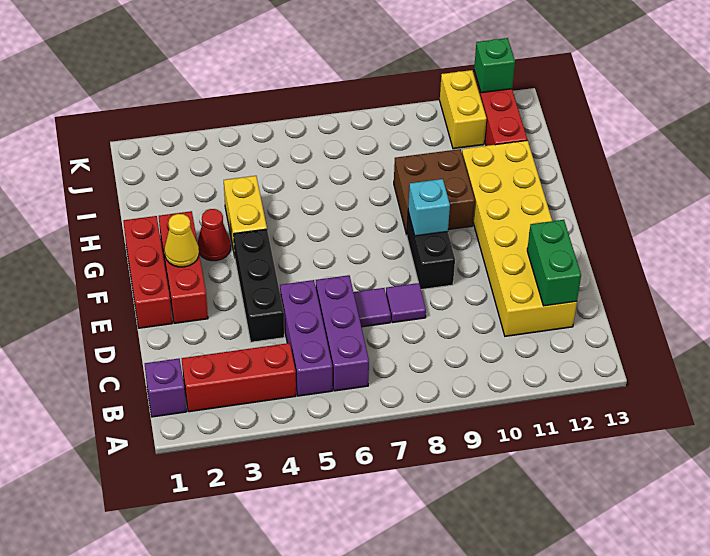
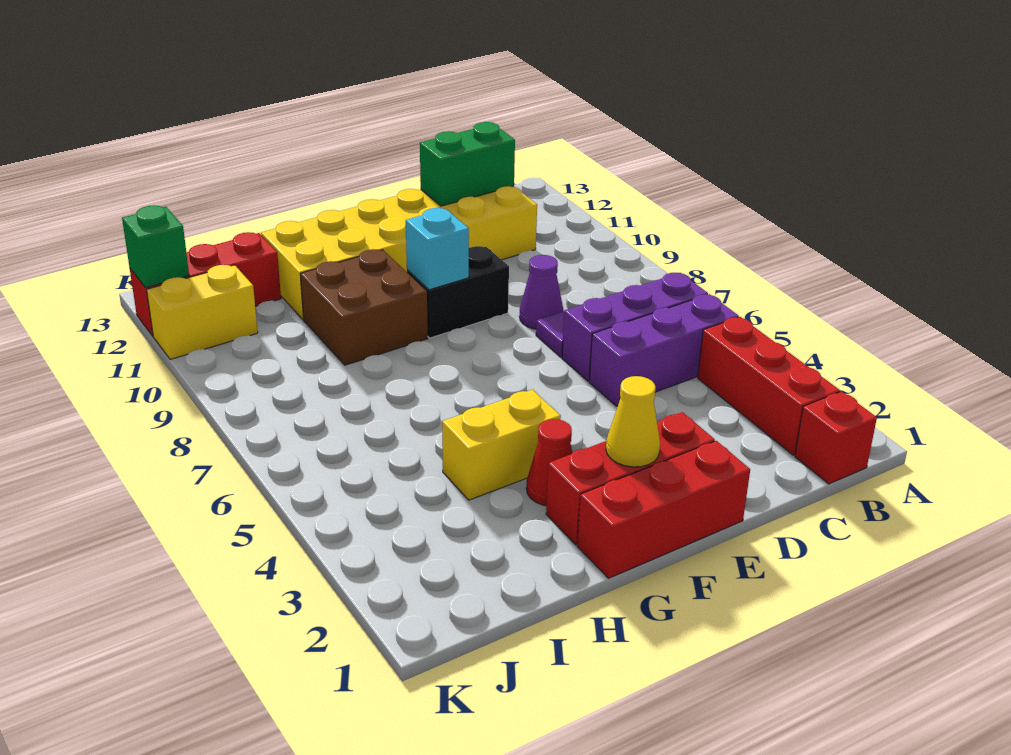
purple brick B1 level 1 -> red brick B1 level 1
black brick D4:F4 level 1 -> none
purple tile D8 level 1 -> purple cone D8 level 1

